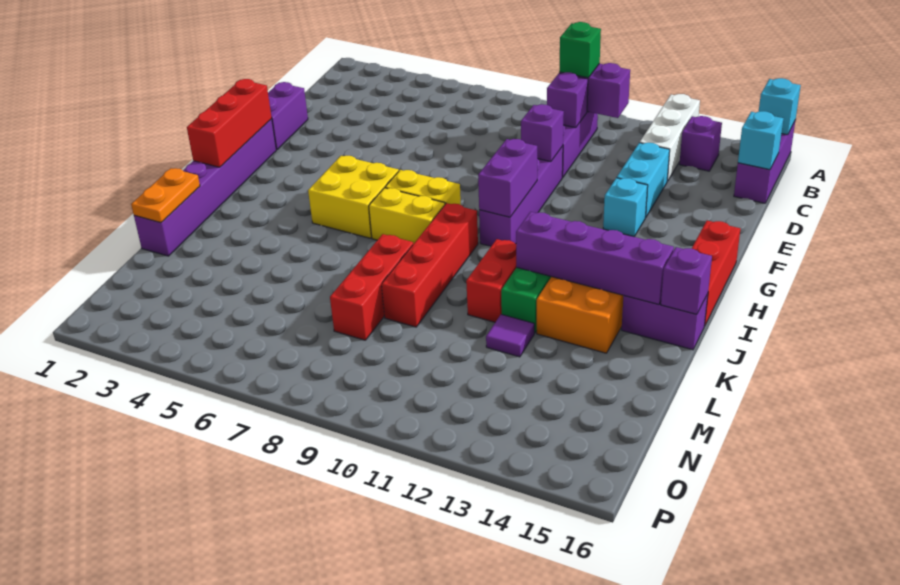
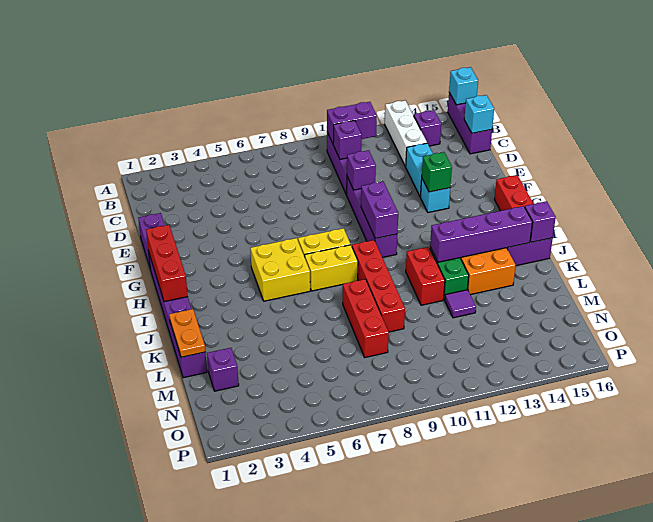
green brick B10 level 3 -> green brick F13 level 2
none -> purple brick M2 level 1

